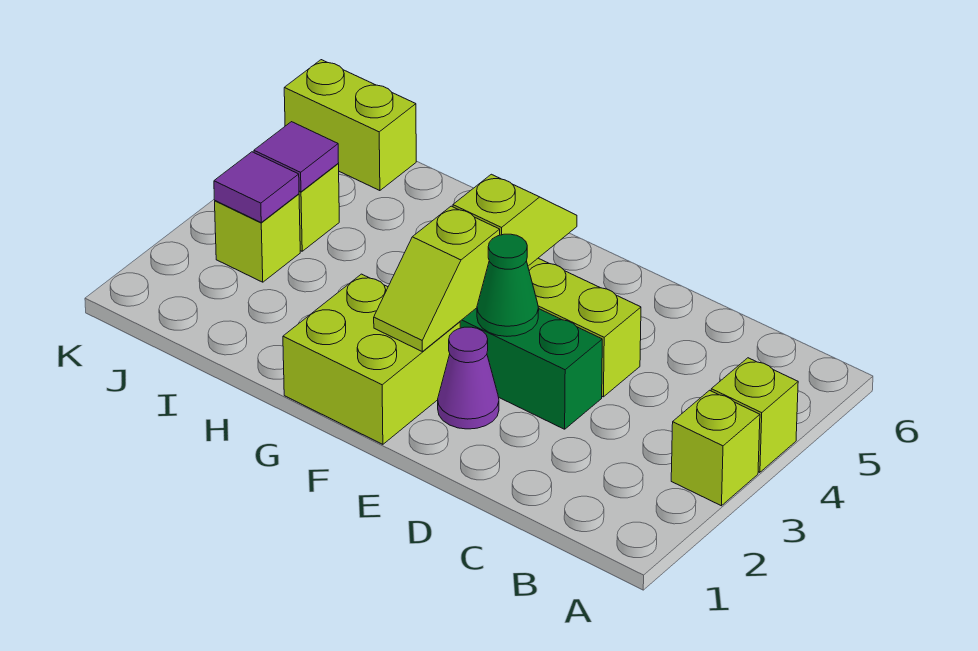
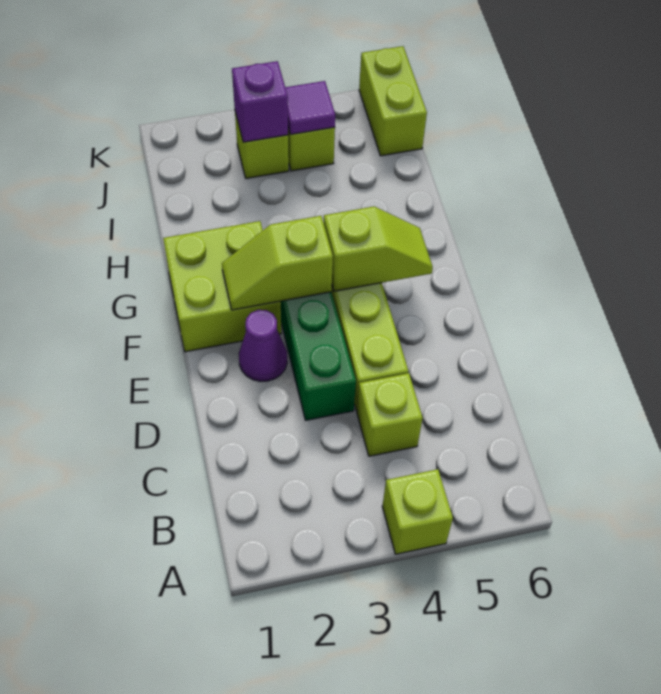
lime brick A3 level 1 -> lime brick C4 level 1
green cone E3 level 2 -> none
purple tile J3 level 2 -> purple brick J3 level 2

